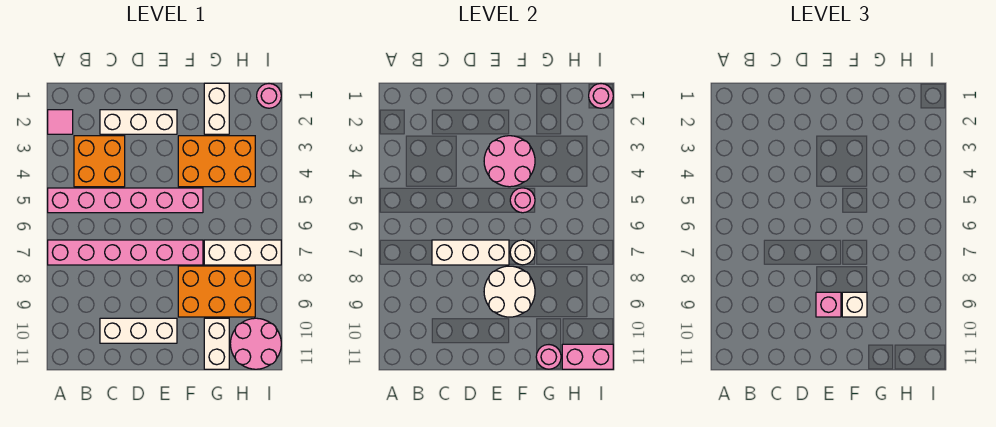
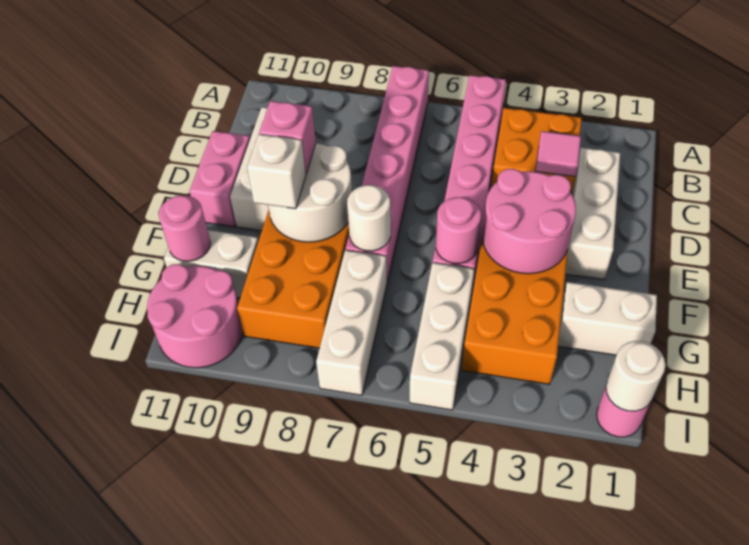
pink tile A2 level 1 -> pink tile C3 level 2
white brick C7:E7 level 2 -> white brick G5:I5 level 1
pink brick H11:I11 level 2 -> pink brick D11:E11 level 1
pink round brick I1 level 2 -> white round brick I1 level 2

